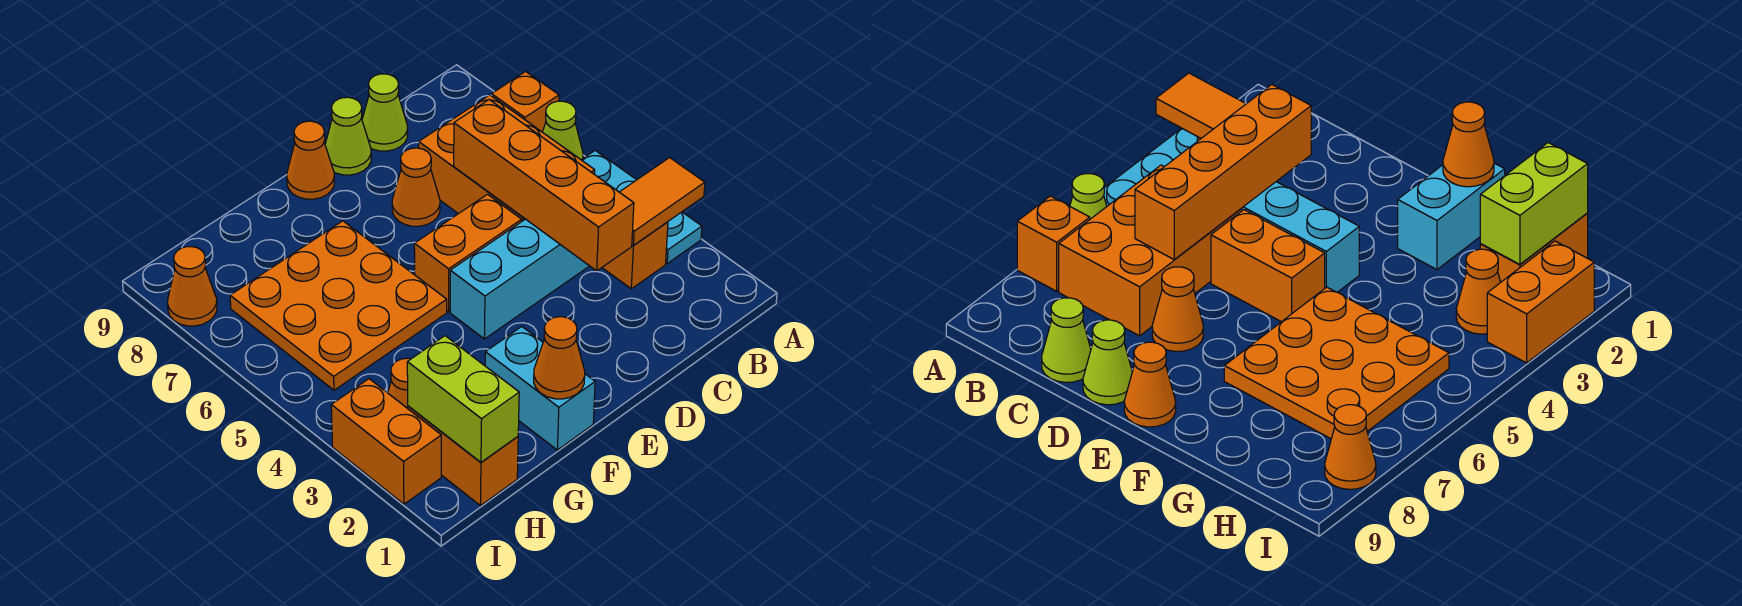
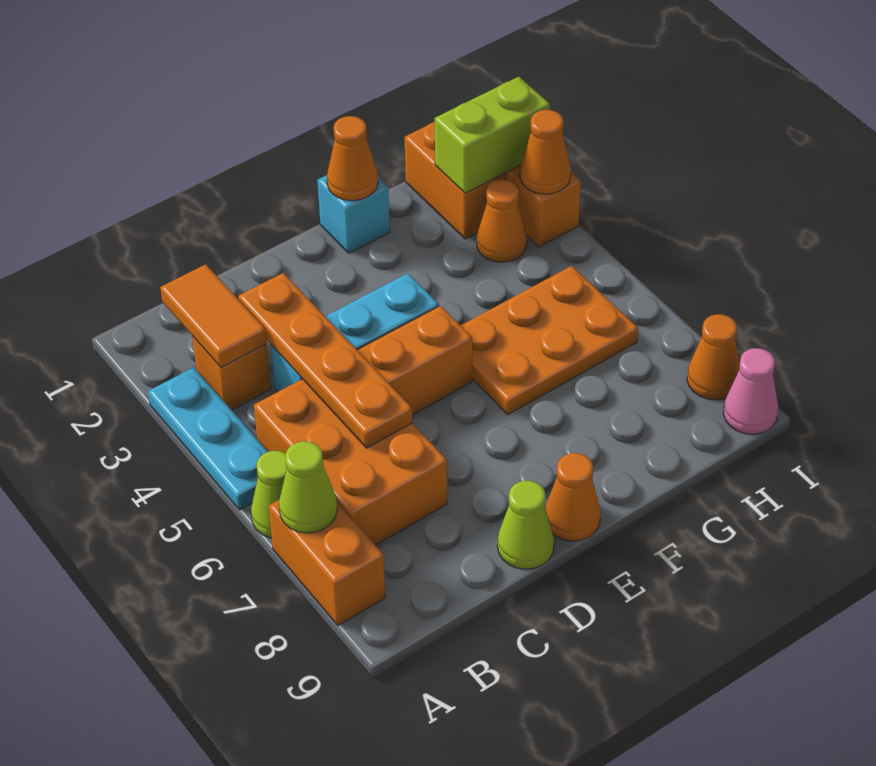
orange tile A3:B3 level 2 -> orange tile B2:B3 level 2
orange brick A7 level 1 -> orange brick A7:A8 level 1
orange brick C3:C6 level 2 -> orange plate C3:C6 level 2
lime cone C9 level 1 -> lime cone A7 level 2
orange cone D7 level 1 -> orange cone I3 level 2
cyan brick F1:F2 level 1 -> cyan brick F1 level 1
orange plate F5:H7 level 1 -> orange plate F5:H6 level 1
lime brick H1:H2 level 2 -> lime brick H2:I2 level 2
none -> pink cone I9 level 1

